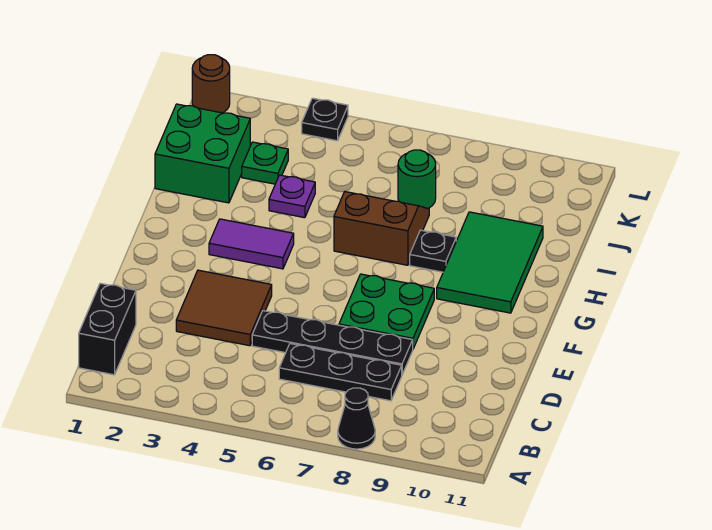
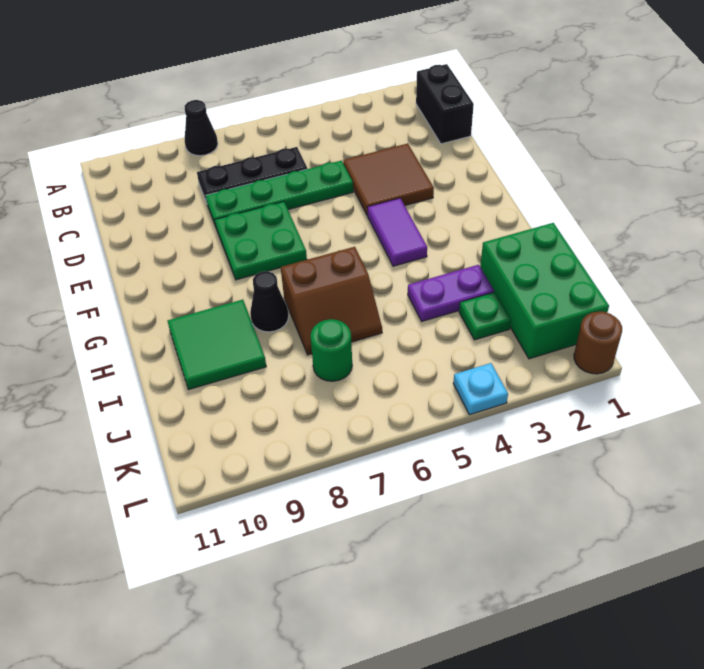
black plate D5:D8 level 1 -> green plate D5:D8 level 1
purple tile G3:G4 level 1 -> purple tile F4:G4 level 1
green tile G9:I10 level 1 -> green tile H9:I10 level 1
black plate H8 level 1 -> black cone H8 level 1
green brick I1:J2 level 1 -> green brick I1:K2 level 1
purple plate I4 level 1 -> purple plate I3:I4 level 1
black plate L4 level 1 -> cyan plate L4 level 1

